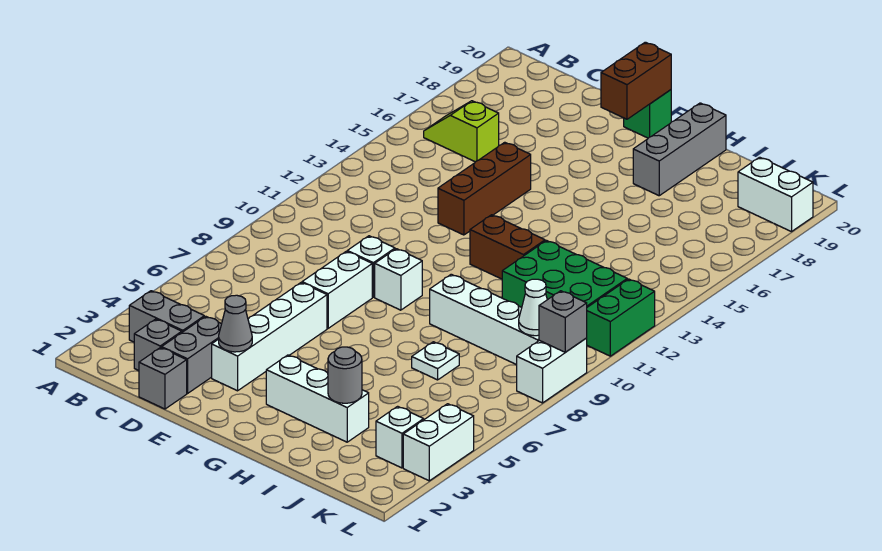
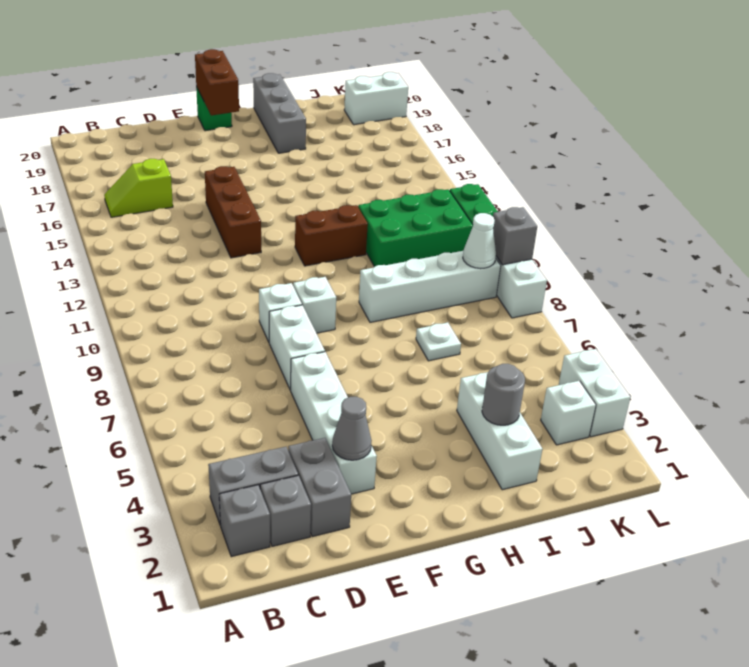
grey brick D1 level 1 -> grey brick B2 level 1
white brick G3:I3 level 1 -> white brick I2:I4 level 1

